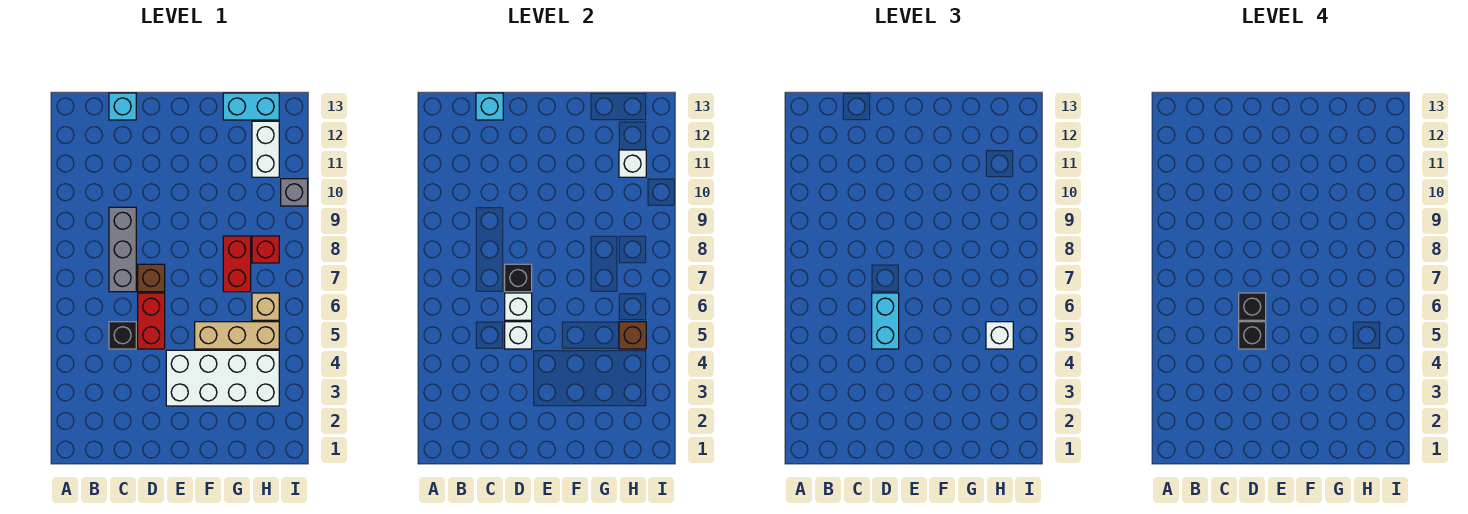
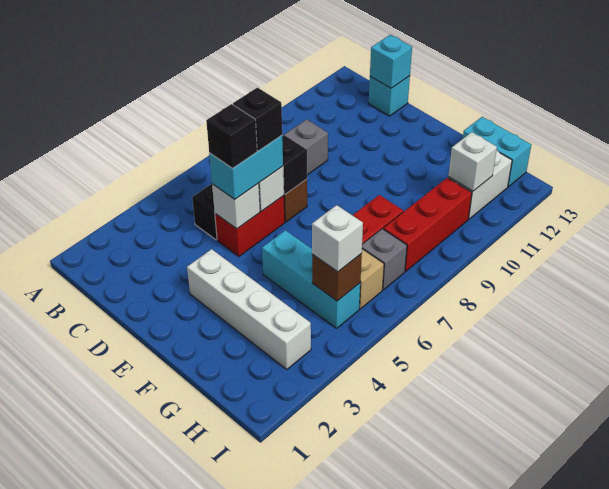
white brick E3:H4 level 1 -> white brick E3:H3 level 1
tan brick F5:H5 level 1 -> cyan brick F5:H5 level 1
red brick H8 level 1 -> red brick H8:H10 level 1
grey brick I10 level 1 -> grey brick H7 level 1

